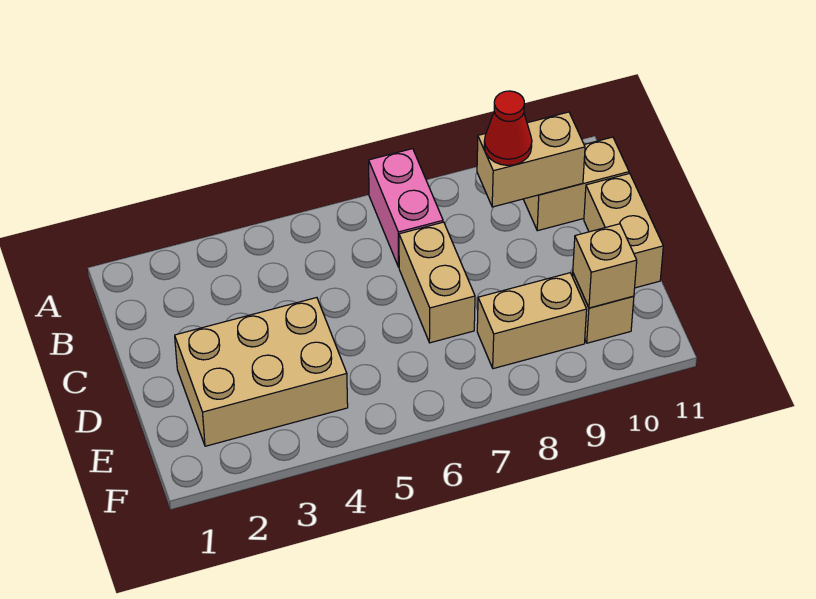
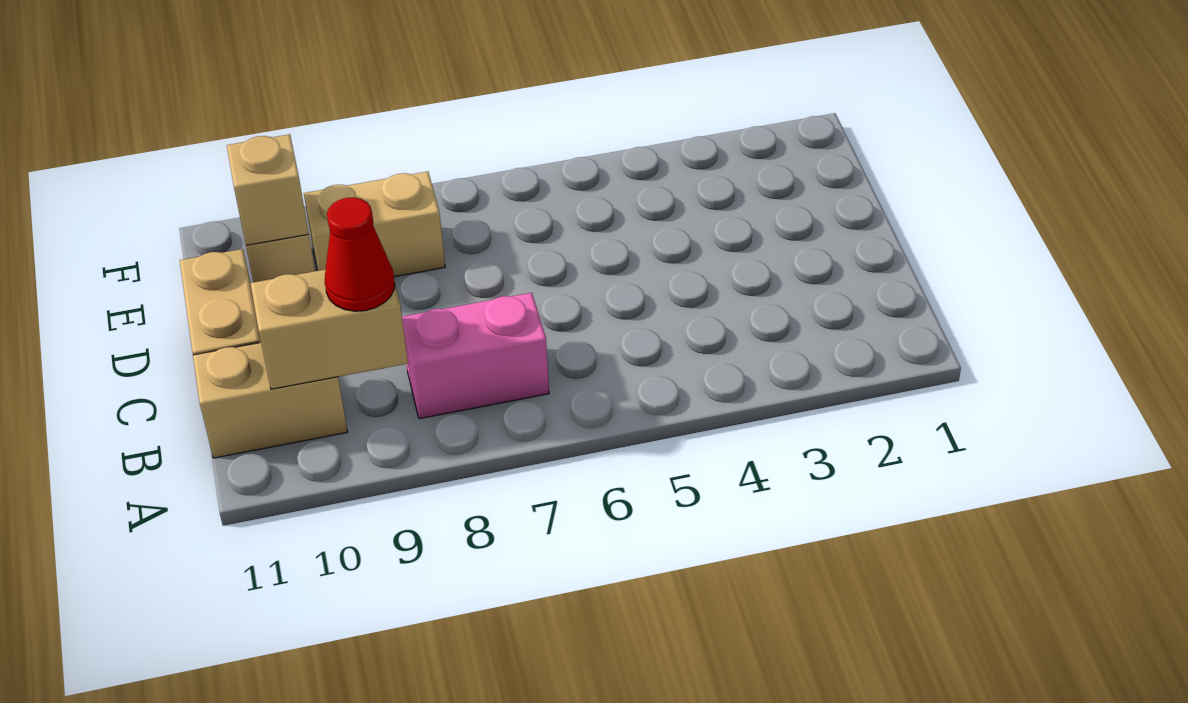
pink brick A7:B7 level 1 -> pink brick B7:B8 level 1
tan brick C7:D7 level 1 -> none
tan brick D2:E4 level 1 -> none

